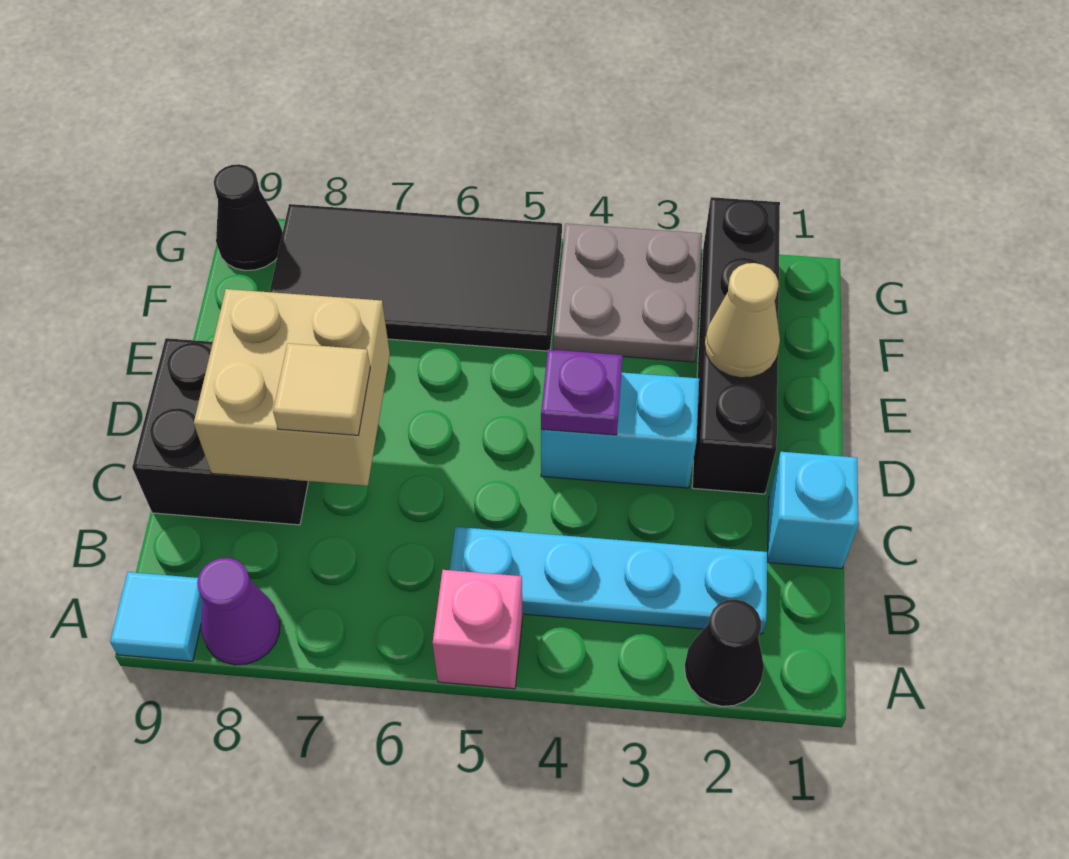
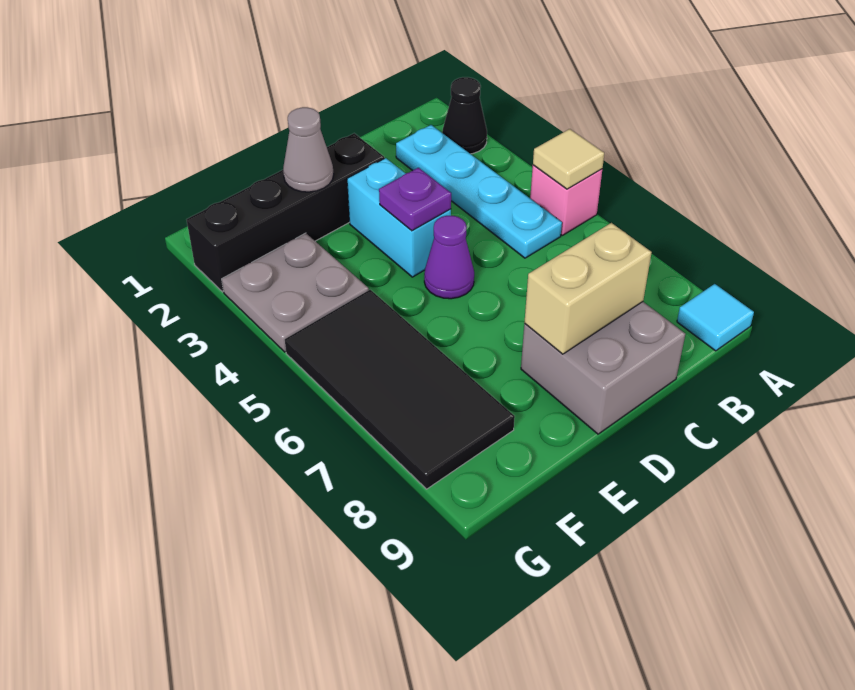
purple cone A8 level 1 -> purple cone D5 level 1
cyan brick C1 level 1 -> none
tan brick C7:D8 level 2 -> tan brick C8:D8 level 2
tan tile C7 level 3 -> tan tile A5 level 2
black brick C8:D9 level 1 -> grey brick C8:D9 level 1
tan cone E2 level 2 -> grey cone E2 level 2
black cone G9 level 1 -> none

